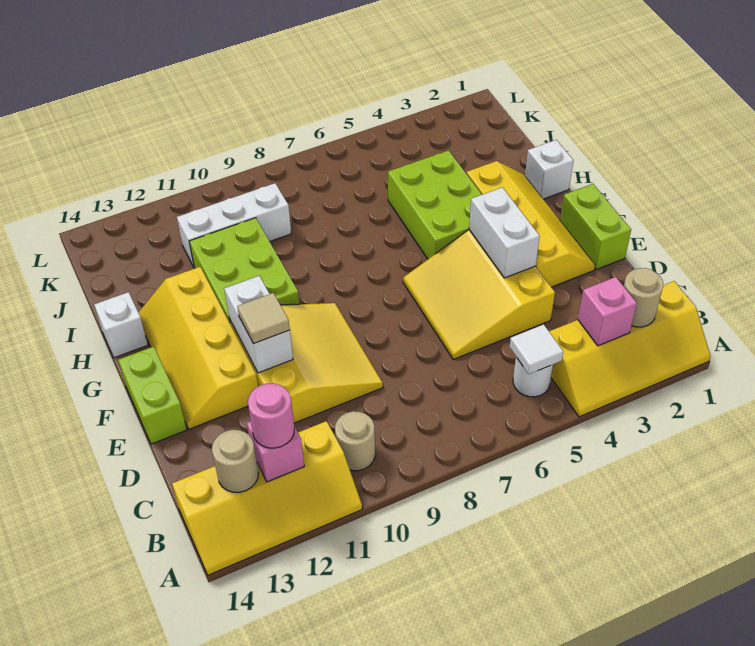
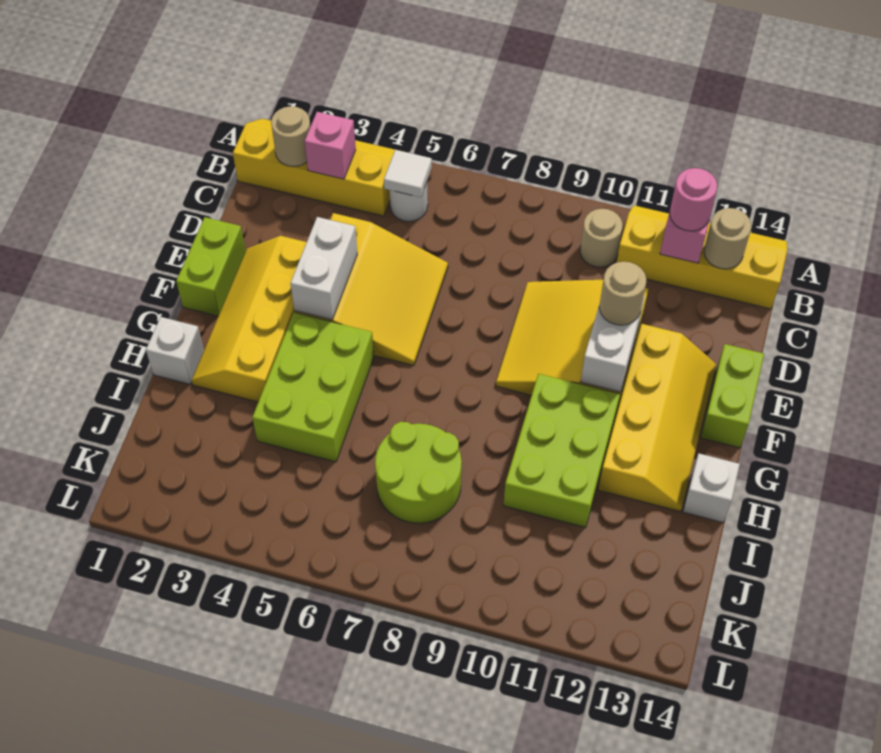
tan tile E11 level 3 -> tan round brick E11 level 3
none -> lime round brick I7:J8 level 1
white brick J9:J11 level 1 -> none

